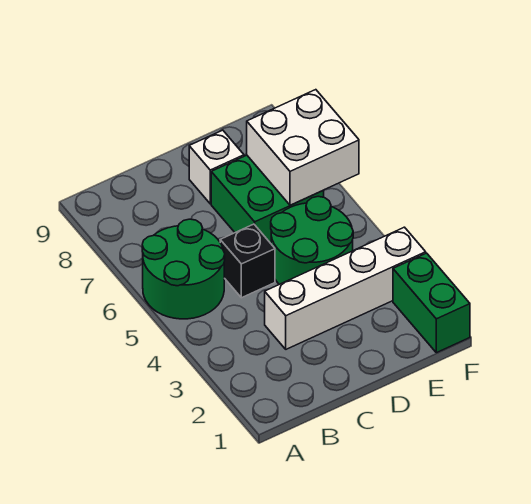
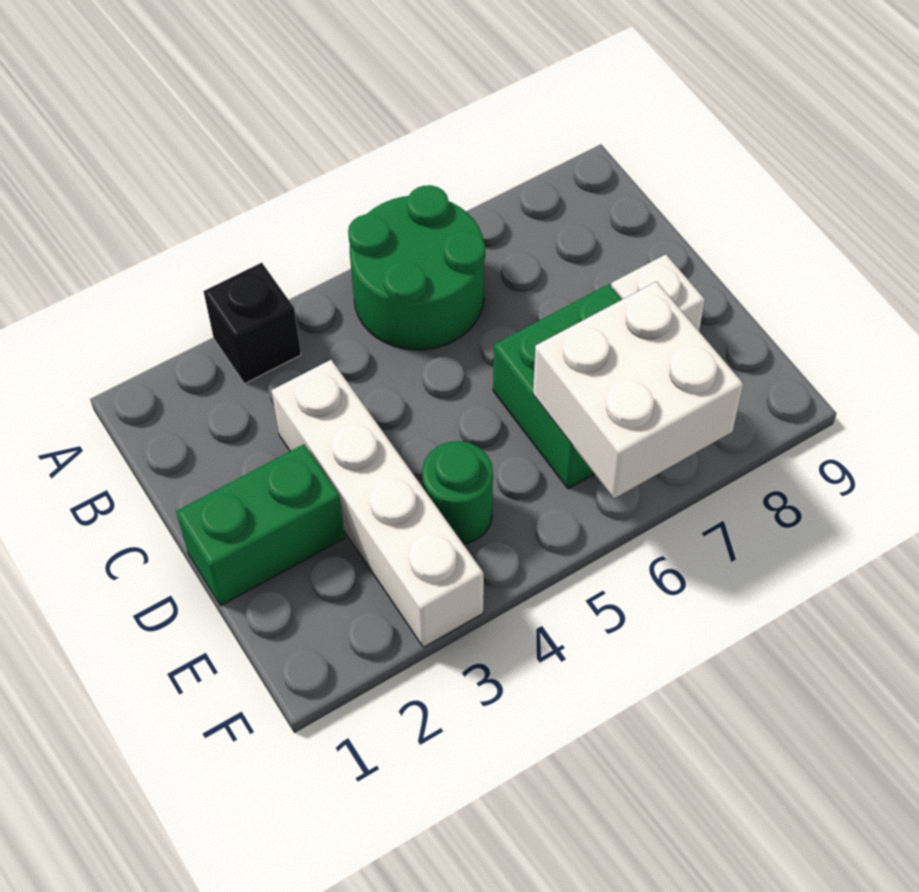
black brick C5 level 1 -> black brick A3 level 1
green round brick D4:E5 level 1 -> green round brick E4 level 1
green brick F1:F2 level 1 -> green brick D1:D2 level 1

